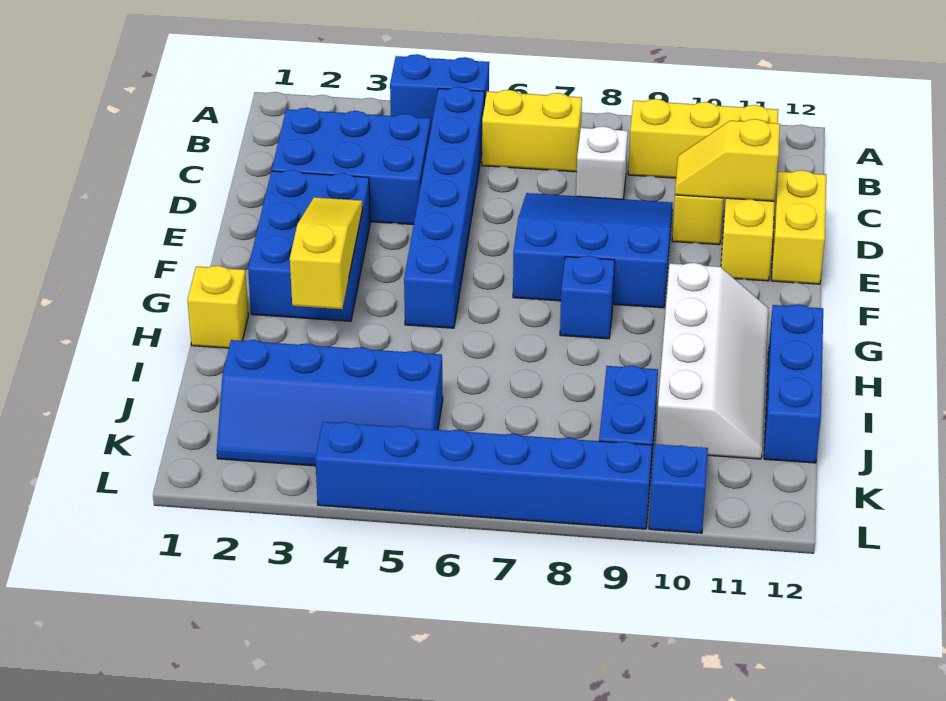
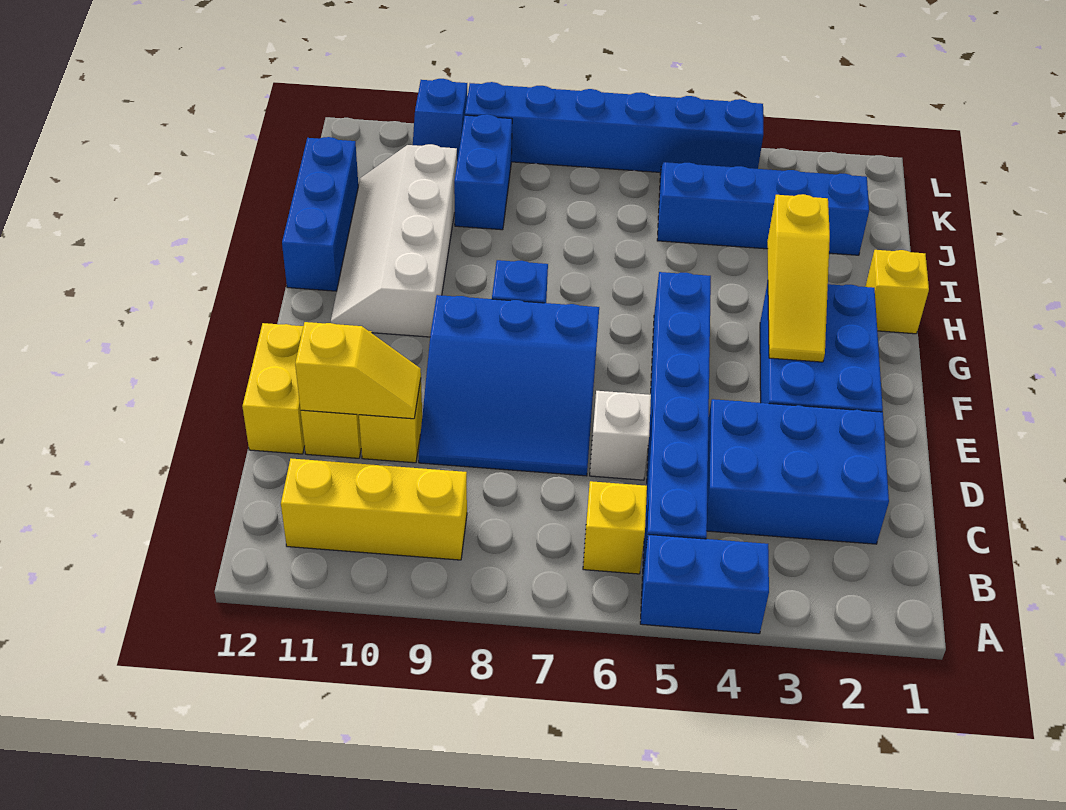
yellow brick B6:B7 level 1 -> yellow brick B6 level 1
white brick C8 level 1 -> white brick D6 level 1

